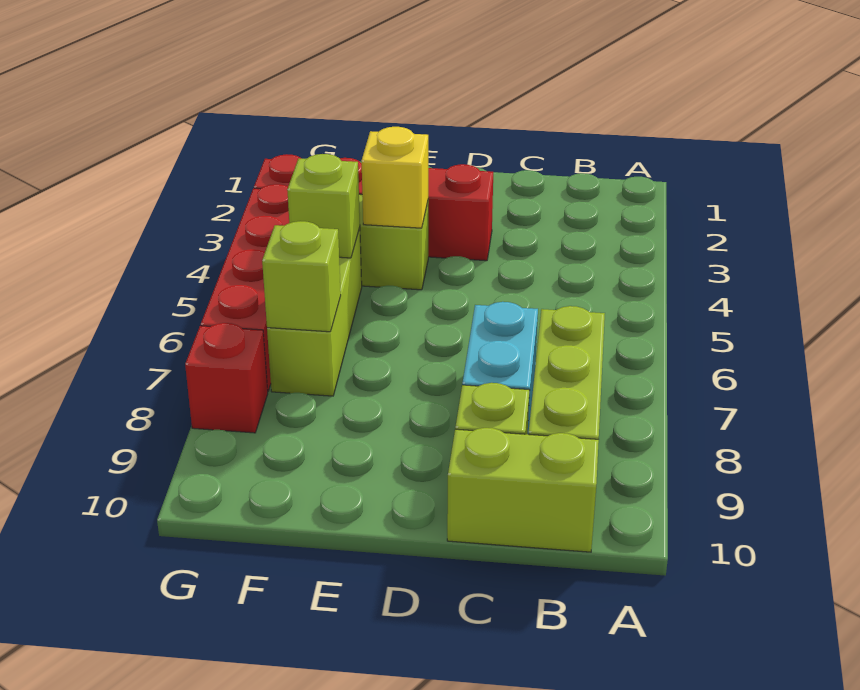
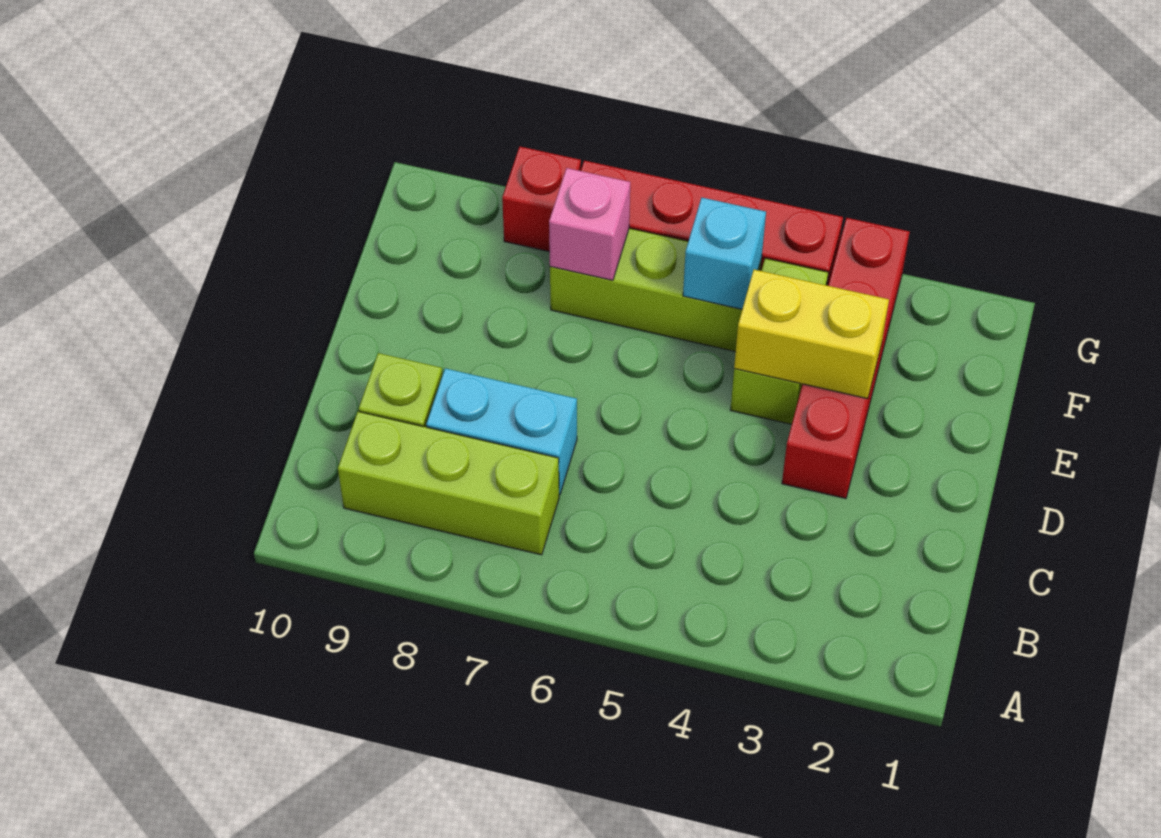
lime brick B10:C10 level 1 -> none
yellow brick E4 level 2 -> yellow brick E3:E4 level 2
lime brick F5 level 2 -> cyan brick F5 level 2
lime brick F7 level 2 -> pink brick F7 level 2

